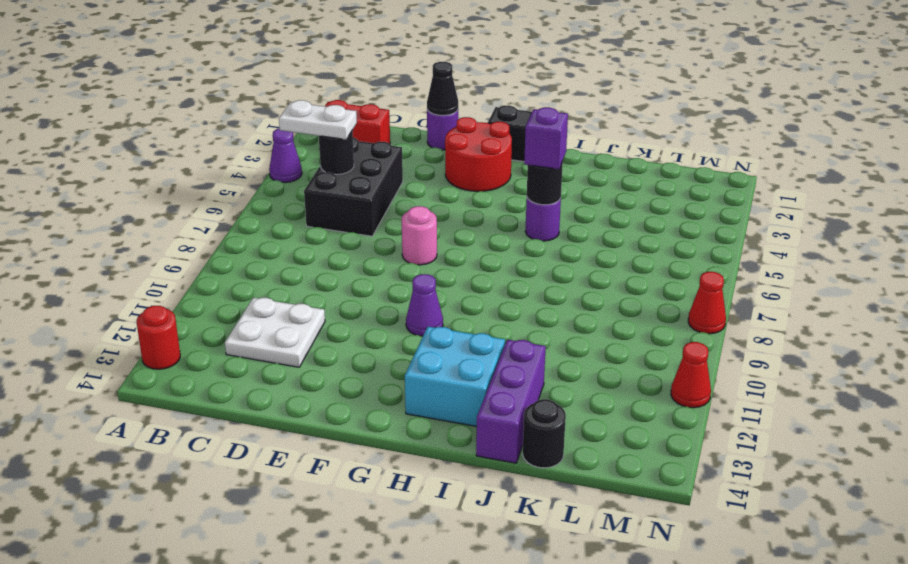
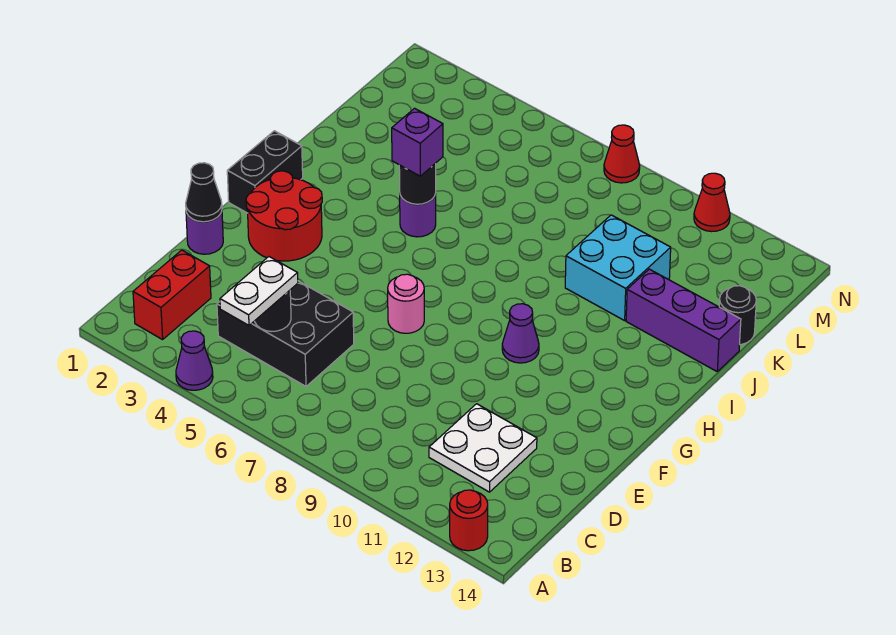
cyan brick H12:I13 level 1 -> cyan brick J10:K11 level 1

